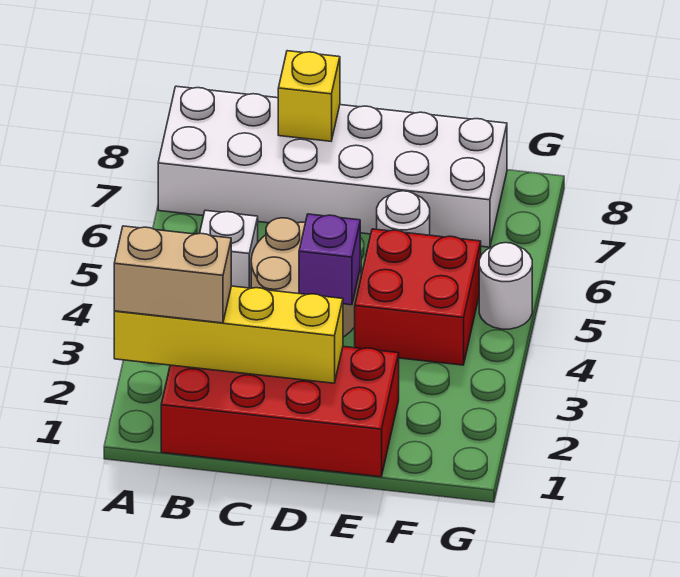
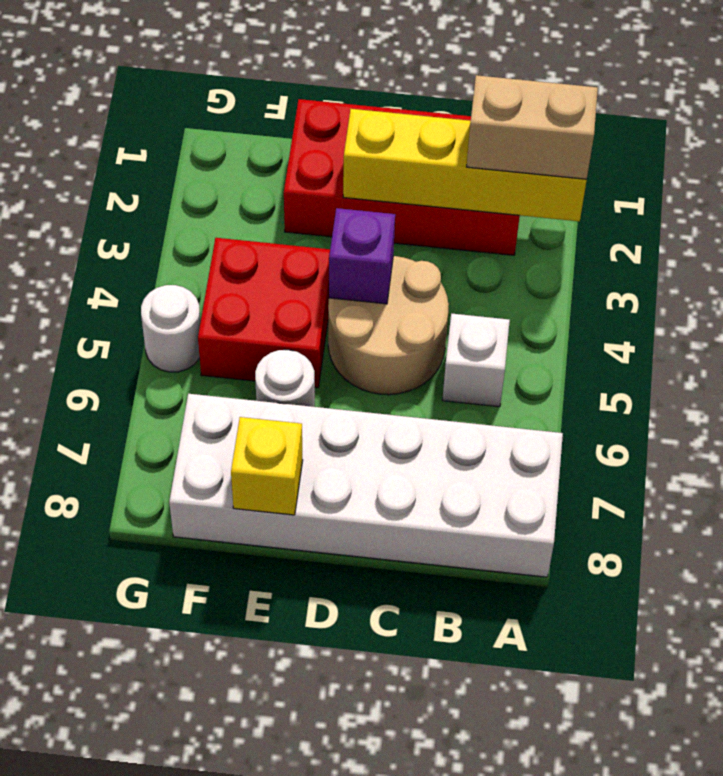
yellow brick C8 level 2 -> yellow brick E8 level 2

